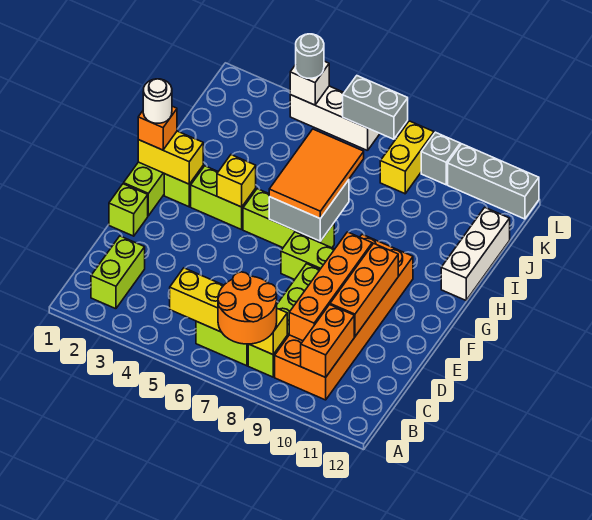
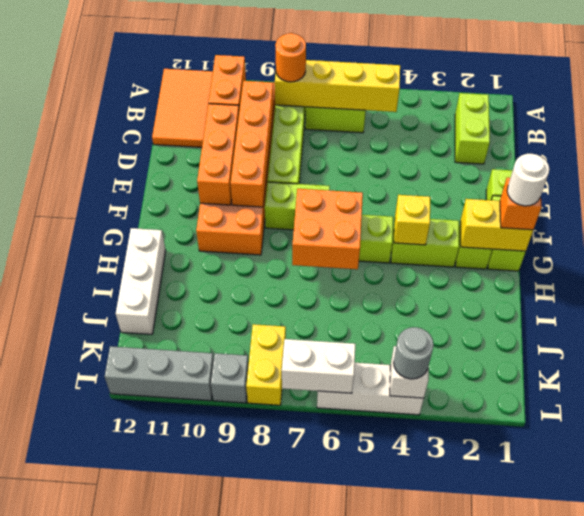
orange round brick A7:B8 level 3 -> orange round brick B8 level 3
grey brick G6:H7 level 2 -> orange brick G6:H7 level 2
orange tile G6:I7 level 3 -> orange tile A11:C12 level 1
grey brick L6:L7 level 2 -> white brick L6:L7 level 2

